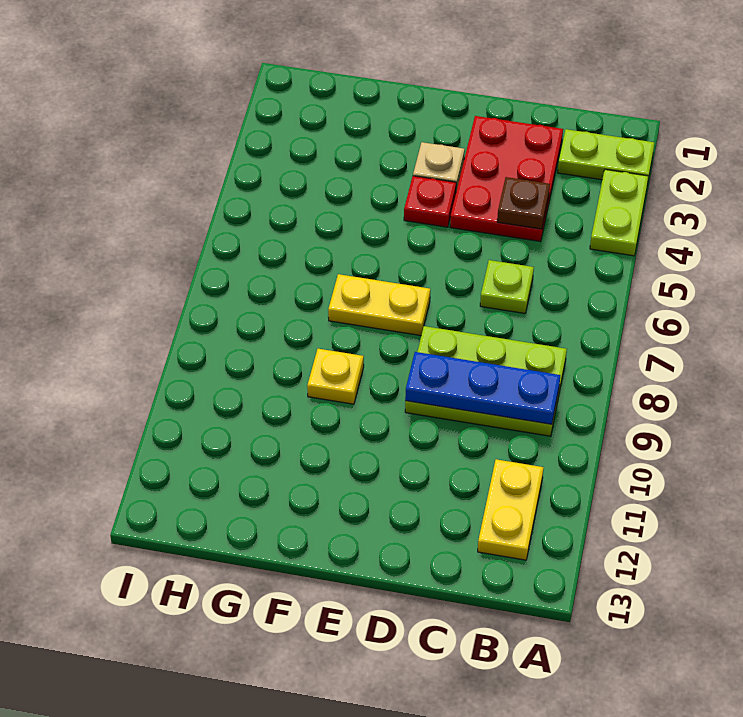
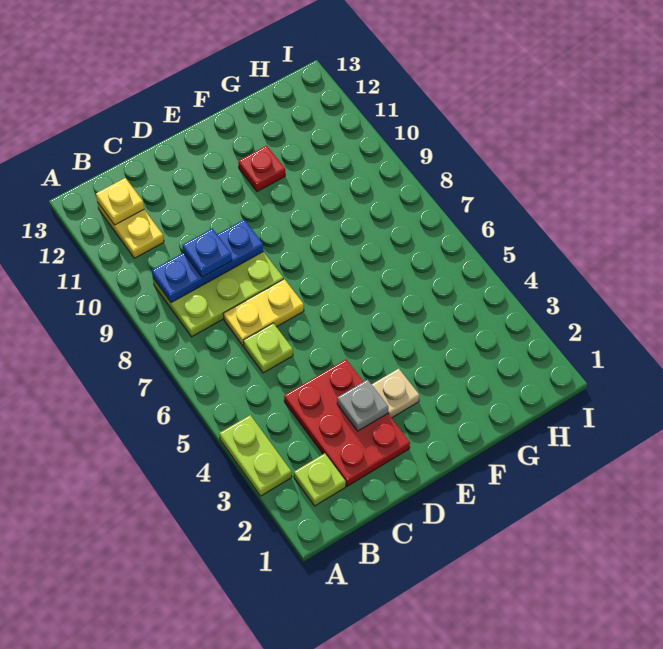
lime plate A2:B2 level 1 -> lime plate B2 level 1
brown plate C4 level 2 -> none
none -> blue plate C9 level 3
none -> grey plate D3 level 2
red plate E4 level 1 -> red plate F11 level 1
yellow plate E7:F7 level 1 -> yellow plate C7:D7 level 1
yellow plate F9 level 1 -> yellow plate B12 level 2

